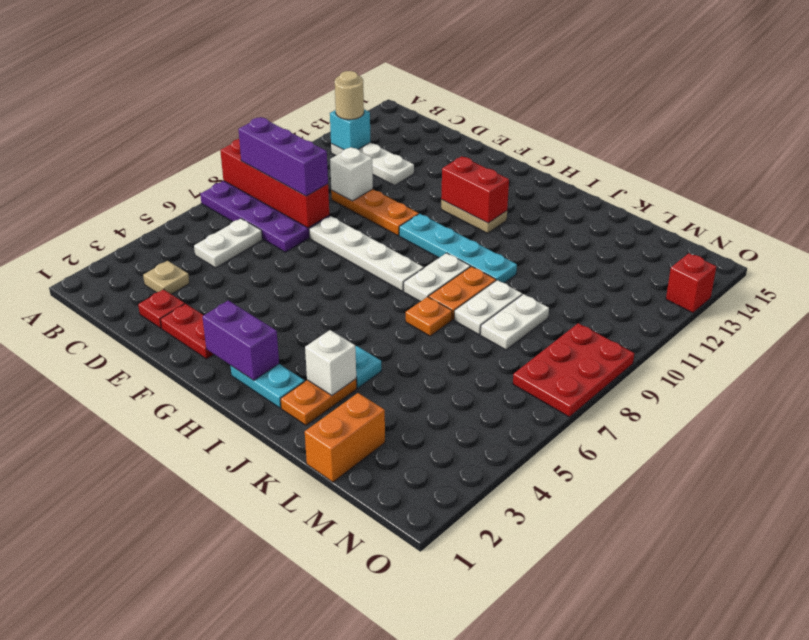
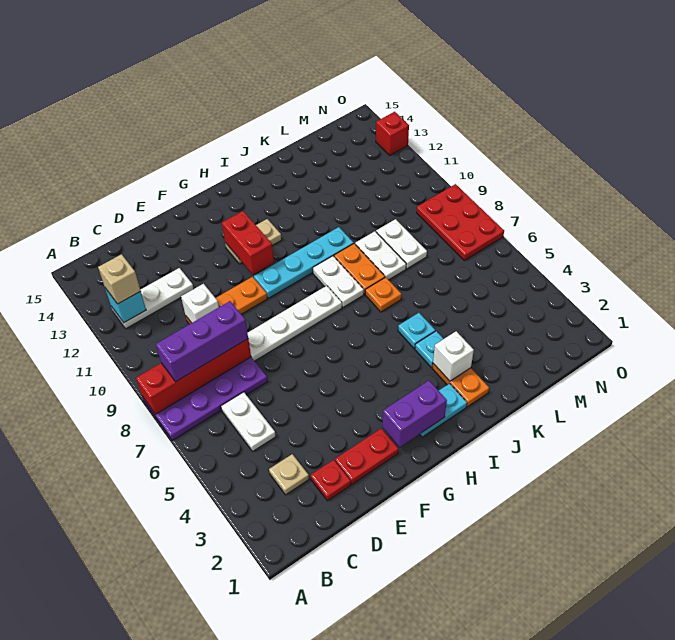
tan round brick B12 level 3 -> tan brick B12 level 3
red brick G12:H12 level 2 -> red brick G11:G12 level 2
none -> cyan plate J5 level 1
orange brick L1:L2 level 1 -> none

